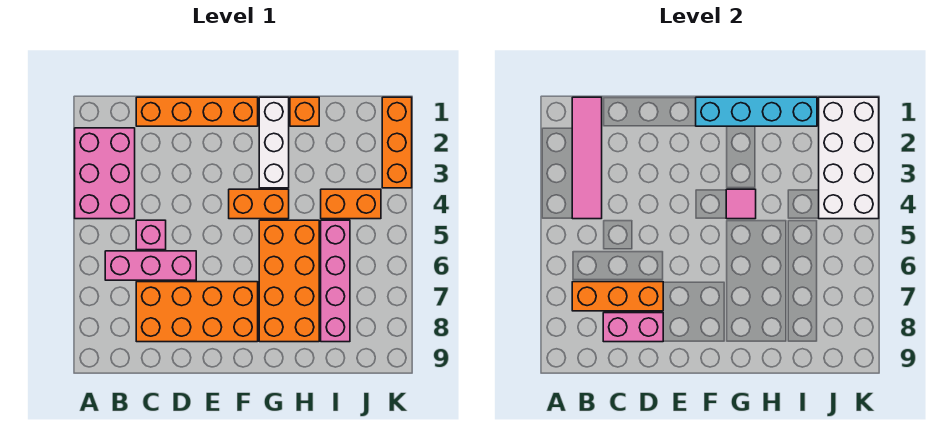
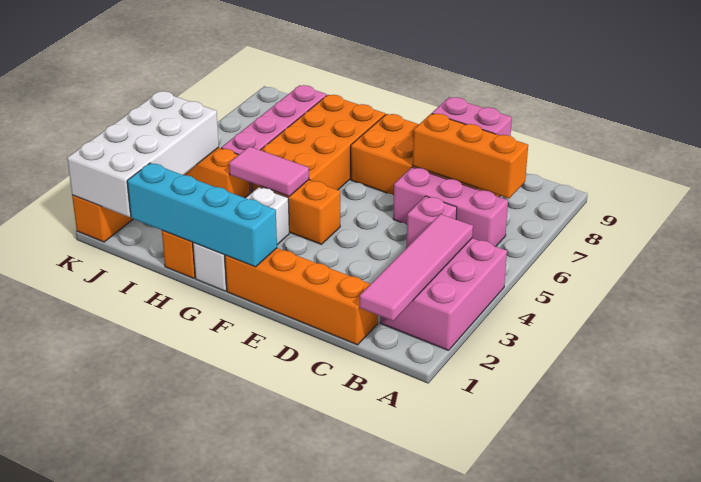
pink tile G4 level 2 -> pink tile G4:H4 level 2

